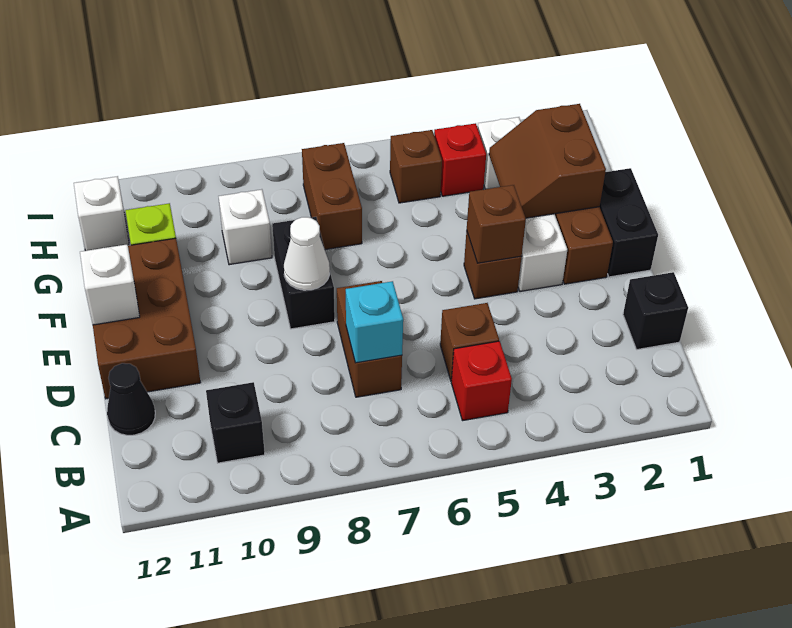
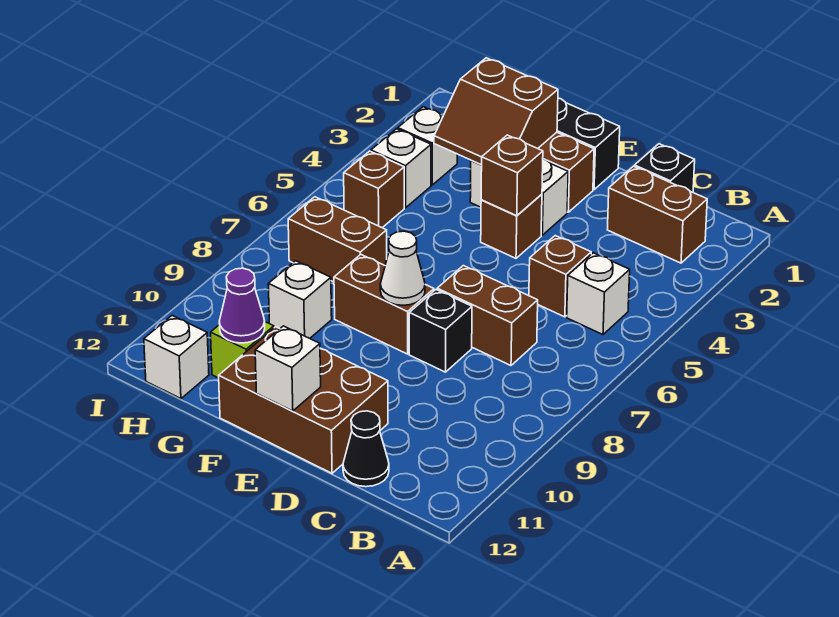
none -> brown brick B2:C2 level 1
red brick B5 level 1 -> white brick B5 level 1
black brick B10 level 1 -> black brick D8 level 1
cyan brick C7 level 2 -> none
black brick E8:F8 level 1 -> brown brick E8:F8 level 1
none -> purple cone G11 level 2
red brick H4 level 1 -> white brick H4 level 1

